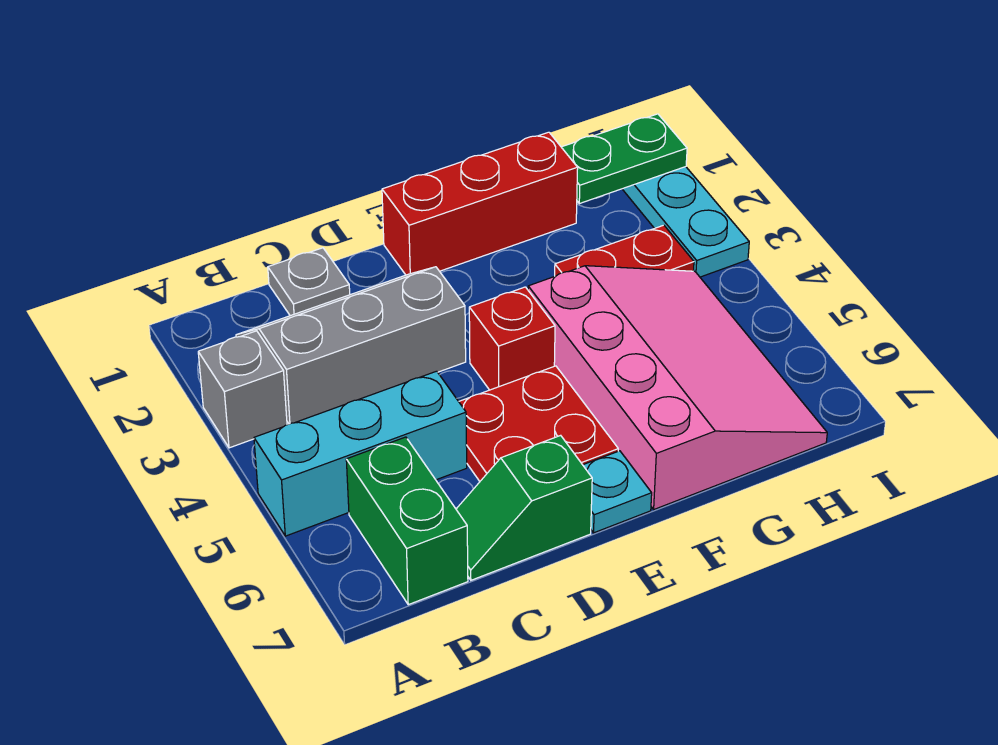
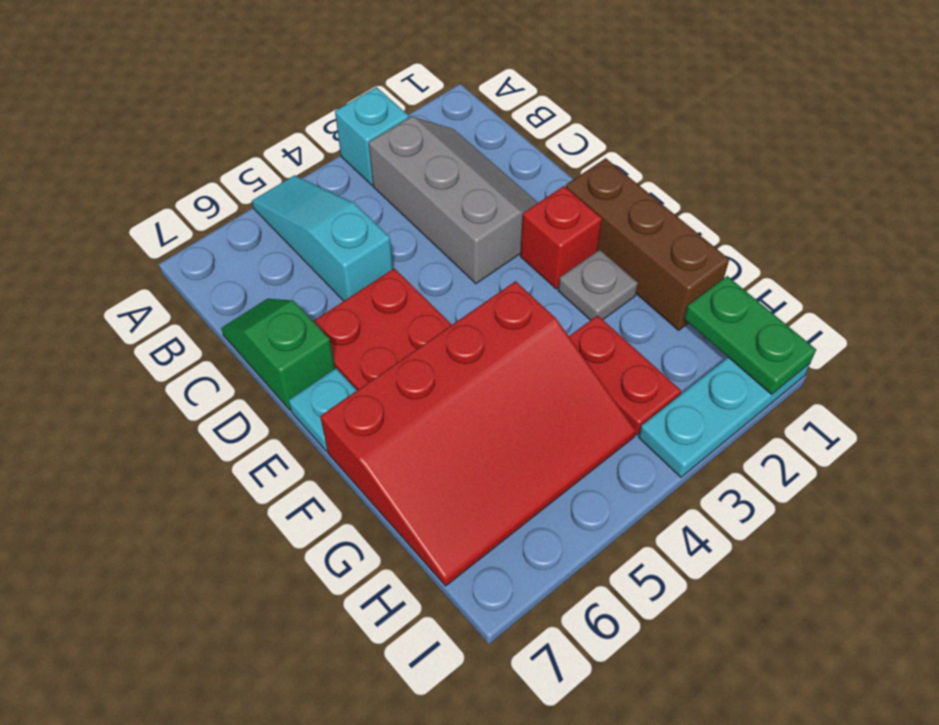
grey brick A3 level 1 -> cyan brick A3 level 1
cyan brick A5:C5 level 1 -> cyan slope A5:C5 level 1 top C
green brick B6:B7 level 1 -> none
grey plate C1 level 1 -> grey plate F2 level 1
red brick E1:G1 level 1 -> brown brick E1:G1 level 1
red brick E4 level 1 -> red brick E2 level 1
pink slope F4:H7 level 1 top F -> red slope F4:H7 level 1 top F

